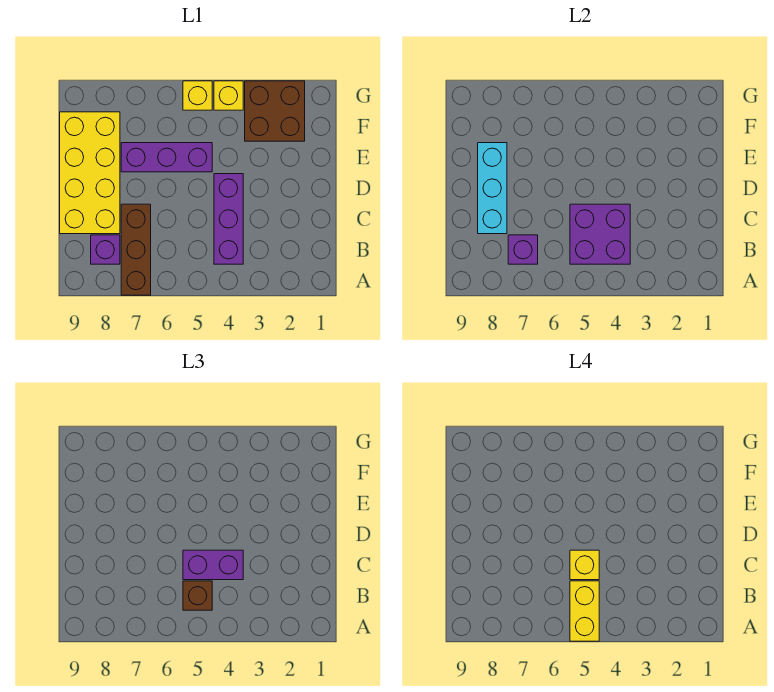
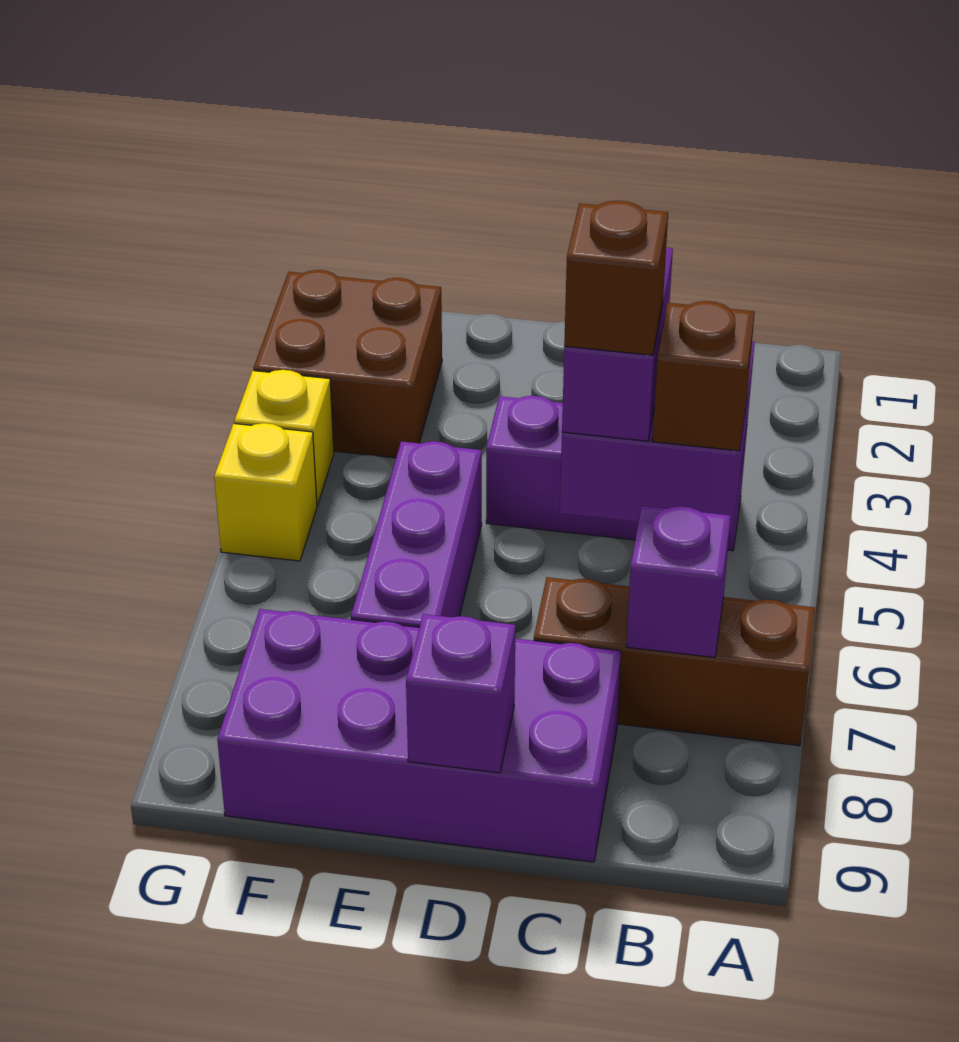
yellow brick A5:B5 level 4 -> none
purple brick B8 level 1 -> purple brick D9 level 2
yellow brick C5 level 4 -> brown brick C5 level 4
yellow brick C8:F9 level 1 -> purple brick C8:F9 level 1
cyan brick C8:E8 level 2 -> none

